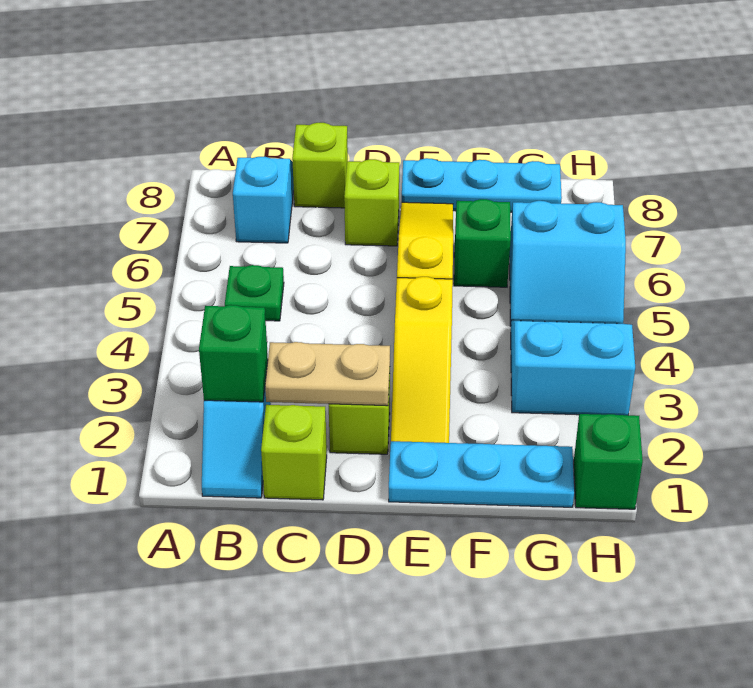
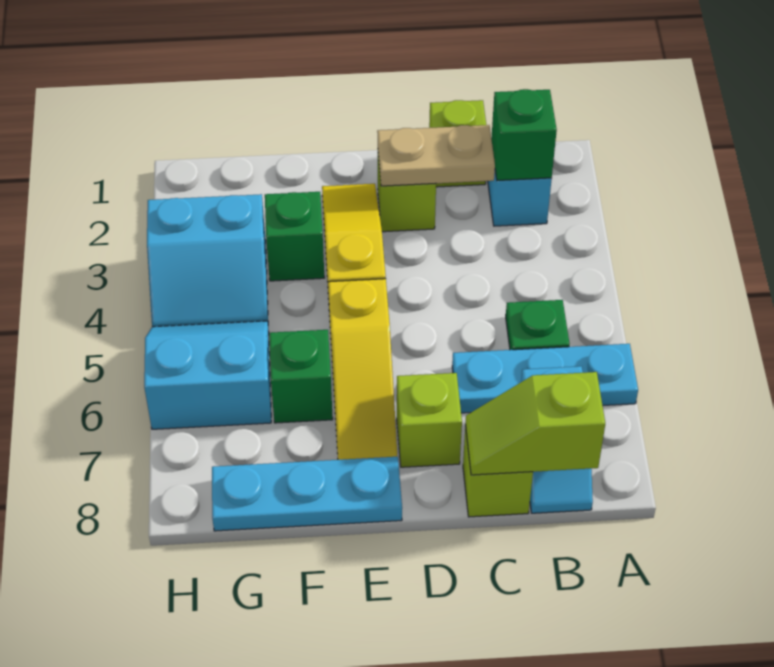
none -> lime slope B8:C8 level 2 top B
cyan plate E1:G1 level 1 -> cyan plate A6:C6 level 1
green brick H1 level 1 -> green brick F3 level 1

